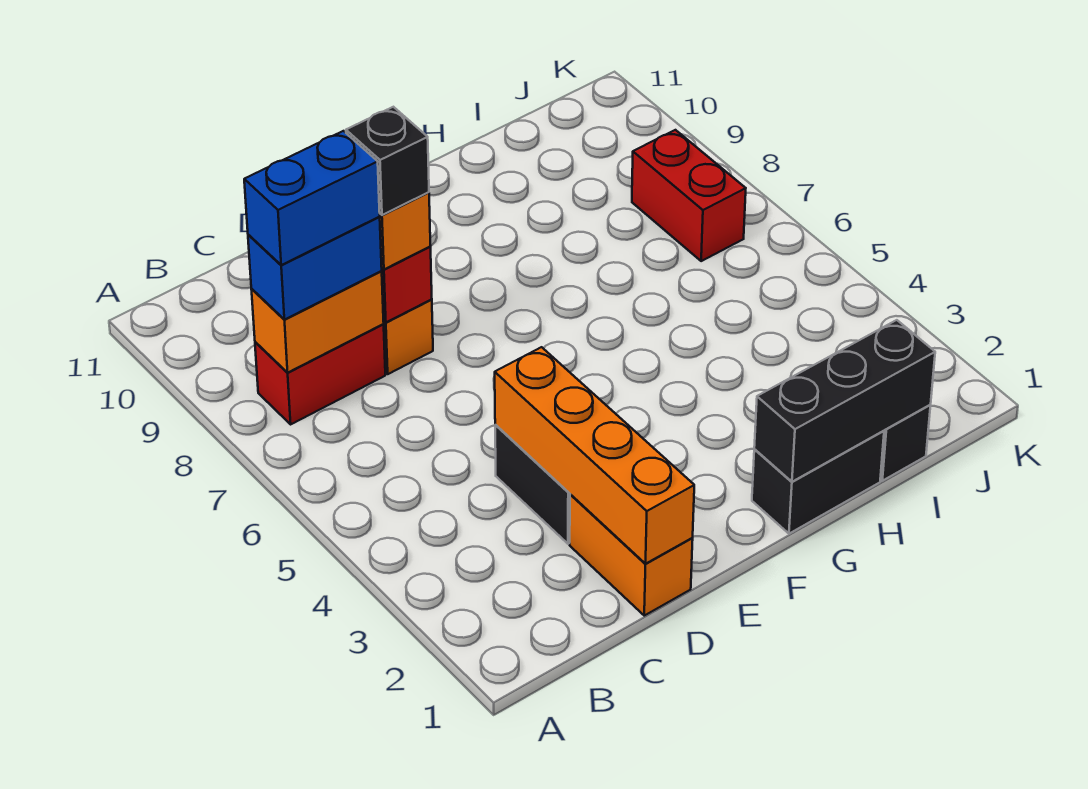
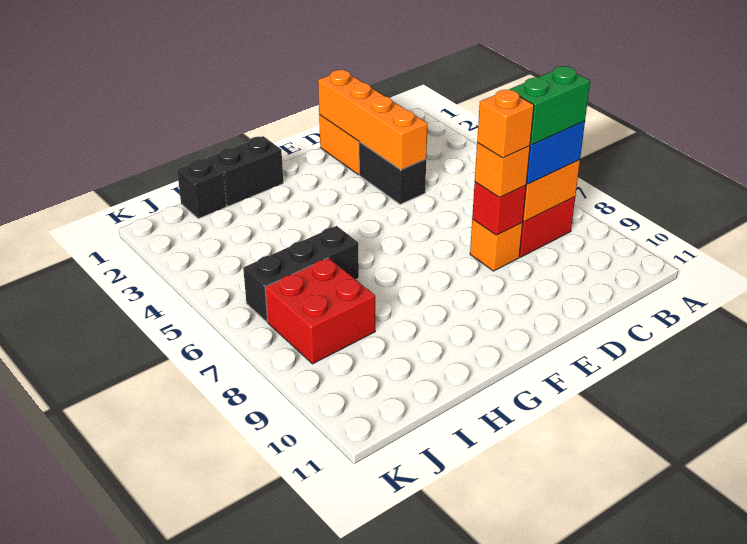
blue brick B8:C8 level 4 -> green brick B8:C8 level 4
black brick D8 level 4 -> orange brick D8 level 4
black brick G1:I1 level 2 -> black brick H6:J6 level 1
red brick J7:J8 level 1 -> red brick I7:J8 level 1

